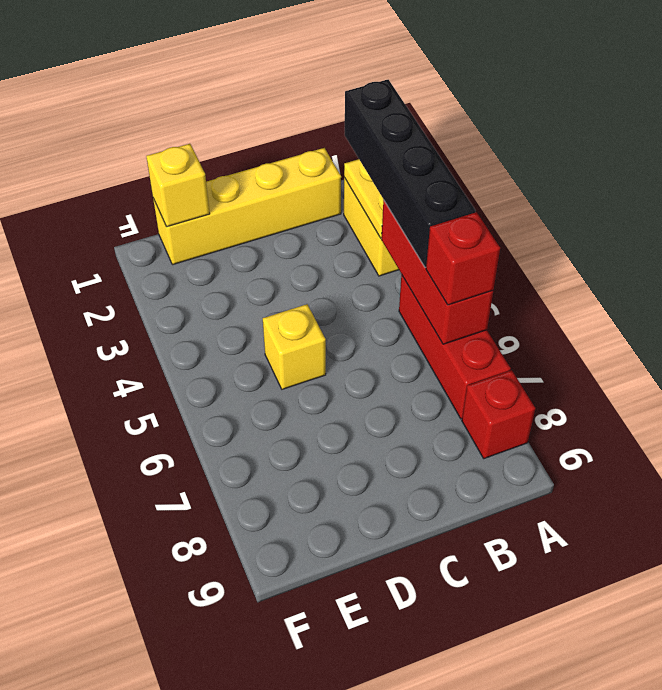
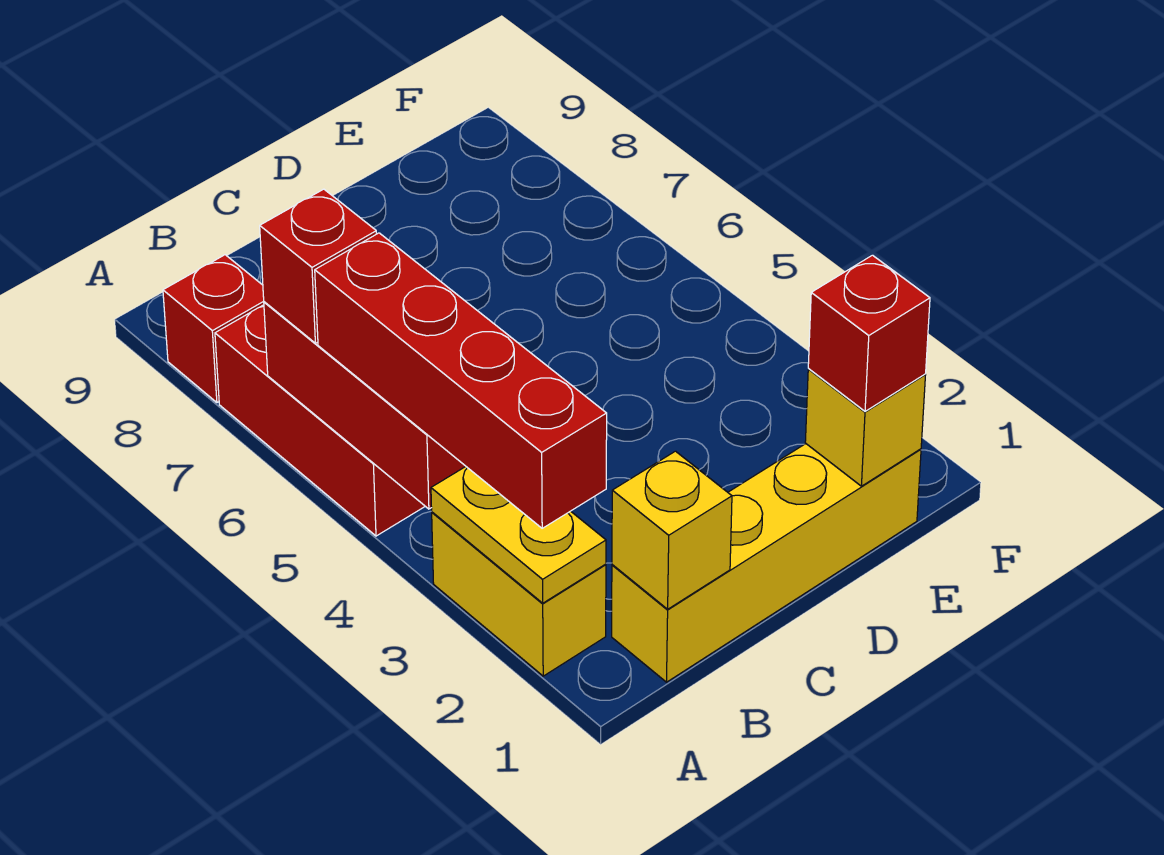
black brick A2:A5 level 3 -> red brick A2:A5 level 3
yellow brick D5 level 1 -> yellow brick B1 level 2
none -> red brick E1 level 3

